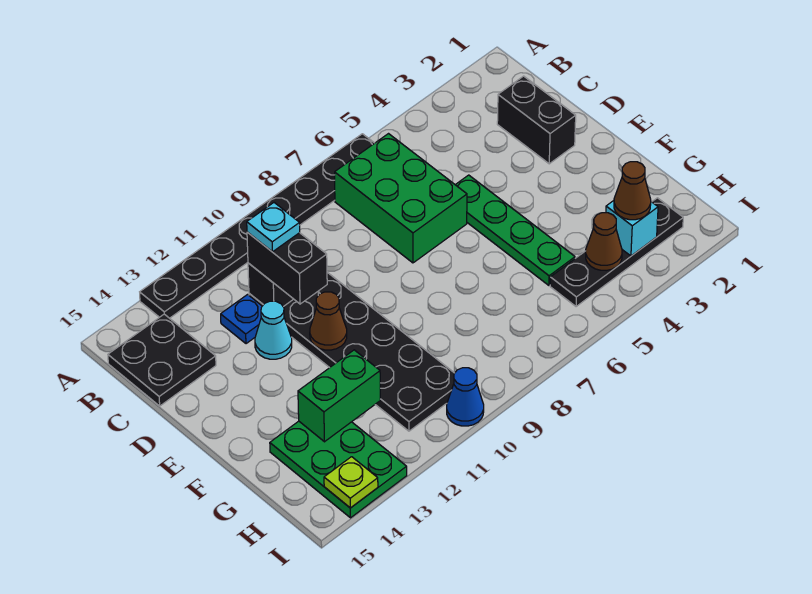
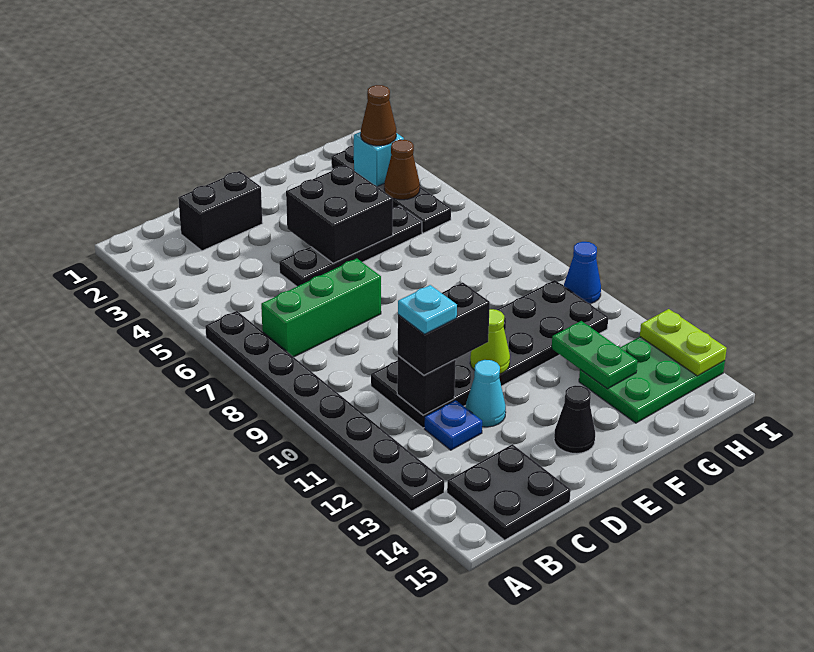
green brick B6:D7 level 1 -> green brick B7:D7 level 1
green plate D5:G5 level 1 -> black plate D5:G5 level 1
none -> black brick E4:F5 level 2
brown cone E11 level 2 -> lime cone E11 level 2
none -> black cone E14 level 1
green brick G12:G13 level 2 -> green plate G12:G13 level 2
lime plate I14 level 2 -> lime plate I13:I14 level 2

